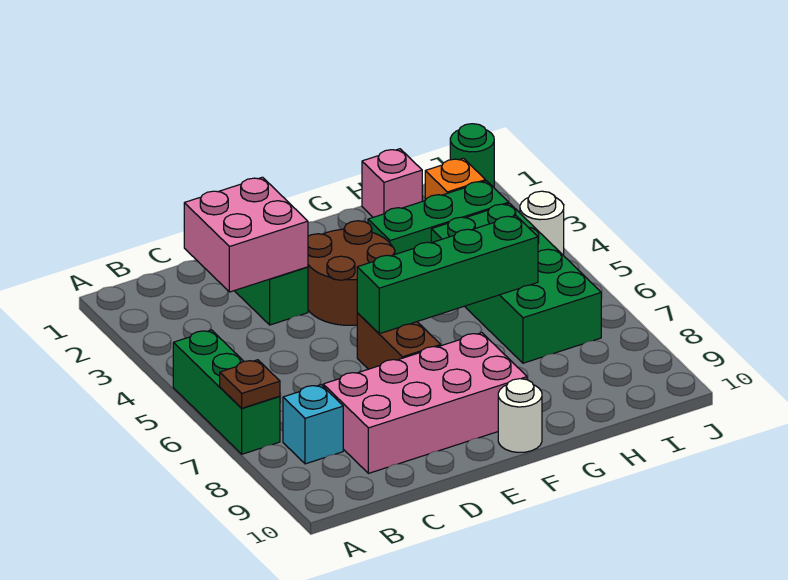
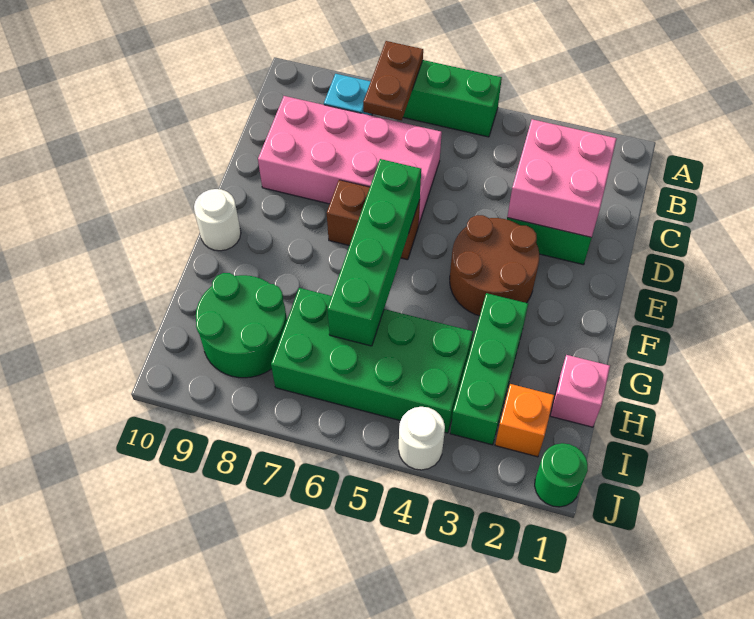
brown plate A7 level 2 -> brown plate A7:B7 level 2
pink brick C8:F9 level 1 -> pink brick C6:D9 level 1
none -> green round brick H8:I9 level 1

